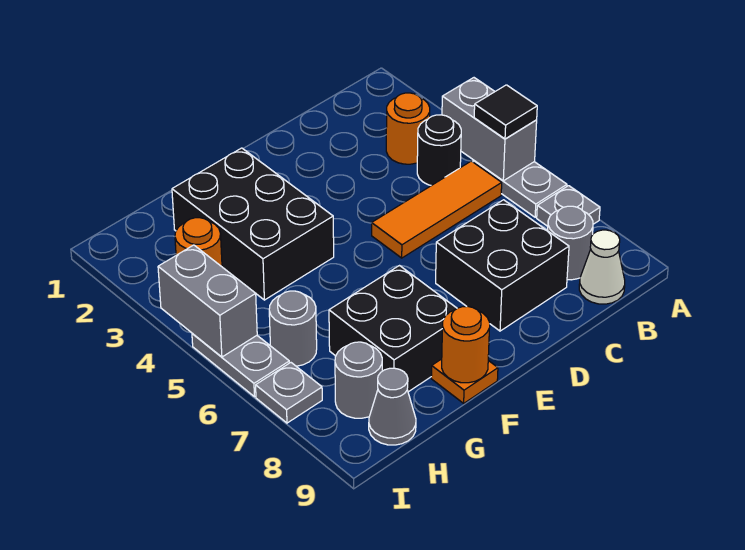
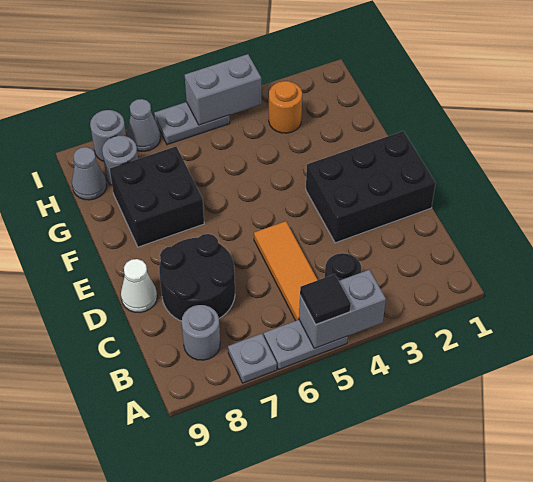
orange round brick B3 level 1 -> none
white cone B9 level 1 -> white cone D9 level 1
black brick C7:D8 level 1 -> black round brick C7:D8 level 1
black brick F2:G4 level 1 -> black brick D1:E3 level 1
orange plate F9 level 1 -> none
orange round brick F9 level 2 -> none
grey round brick H6 level 1 -> grey round brick I8 level 1
grey plate I7 level 1 -> grey cone I7 level 1

